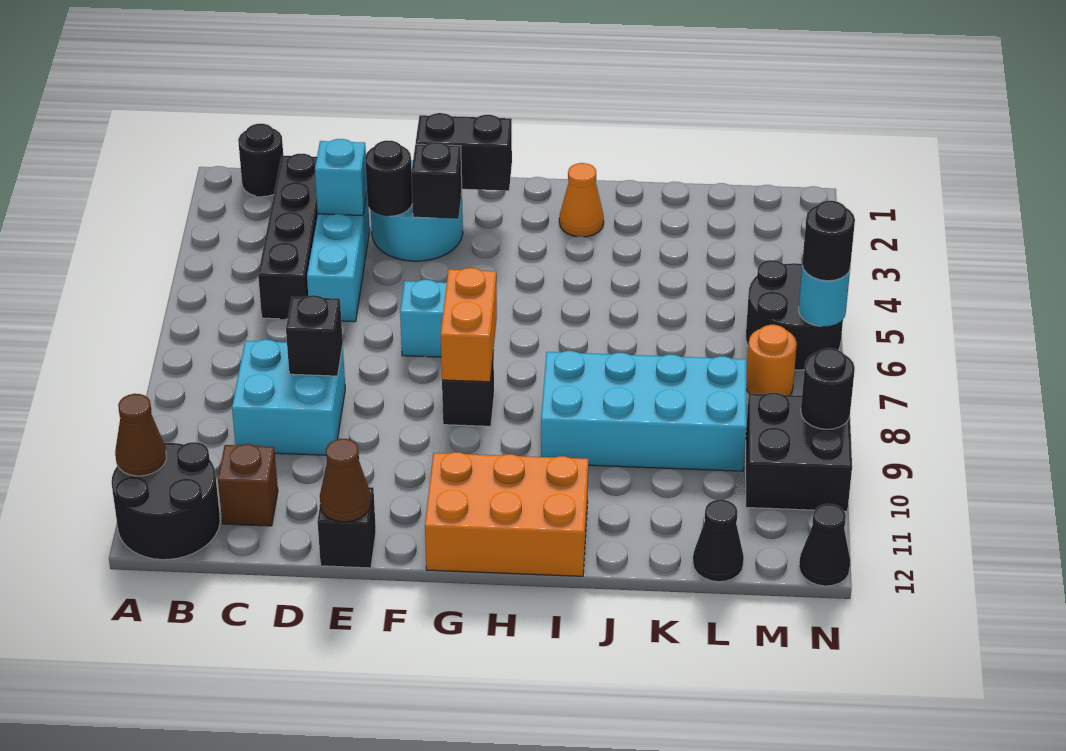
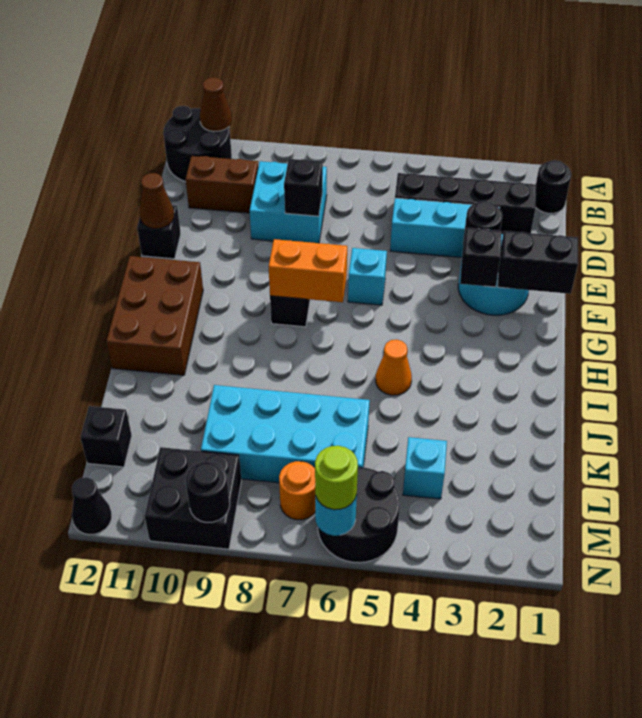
brown brick C11 level 1 -> brown brick C10:C11 level 1
cyan brick D3 level 2 -> cyan brick L4 level 1
black brick F2:G2 level 2 -> black brick F1:F2 level 2
orange brick G11:I12 level 1 -> brown brick G11:I12 level 1
orange cone I2 level 1 -> orange cone I5 level 1
cyan brick I8:L9 level 1 -> cyan brick K6:L9 level 1
black cone L12 level 1 -> black brick L12 level 1
black round brick N6 level 3 -> lime round brick N6 level 3

